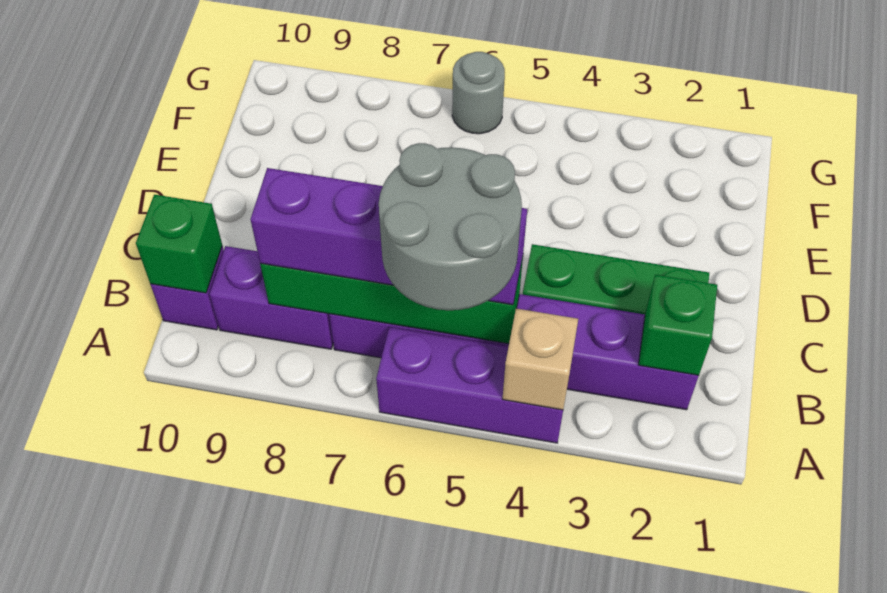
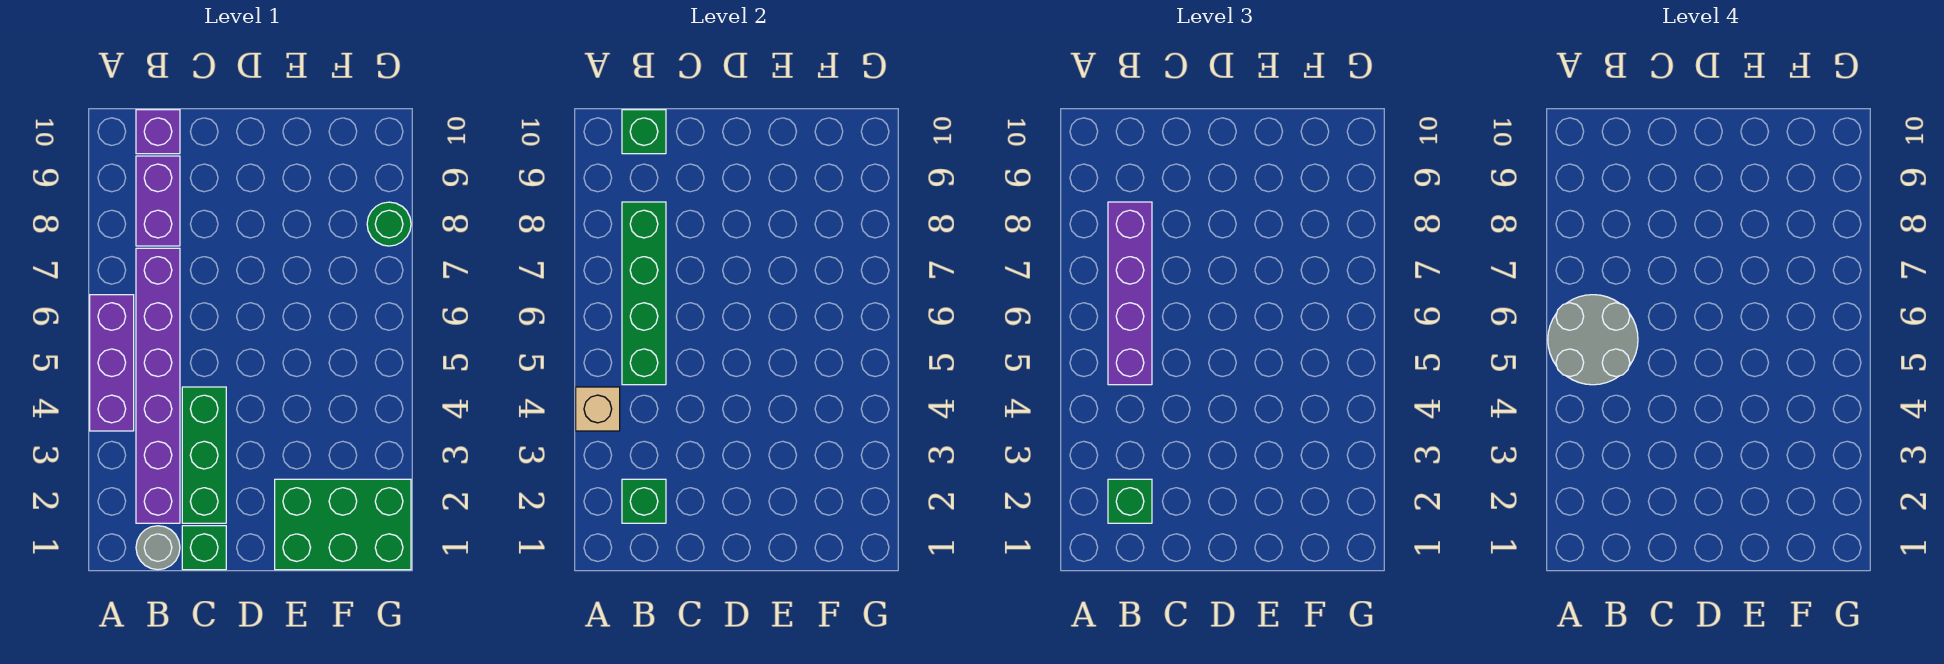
none -> green brick B2 level 3
none -> green brick C1 level 1
none -> green brick E1:G2 level 1
grey round brick G6 level 1 -> grey round brick B1 level 1
none -> green round brick G8 level 1

